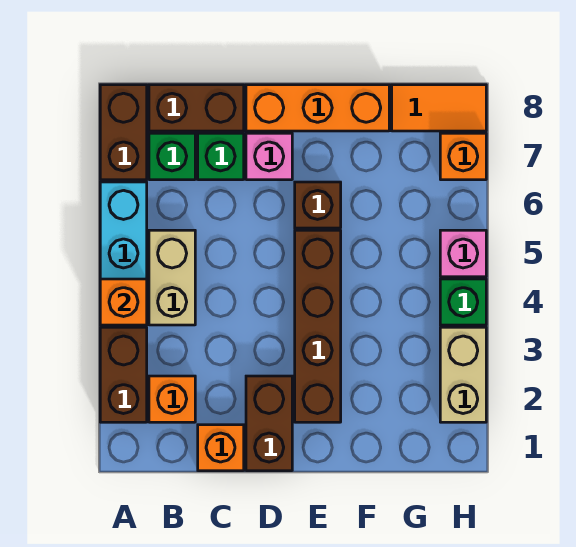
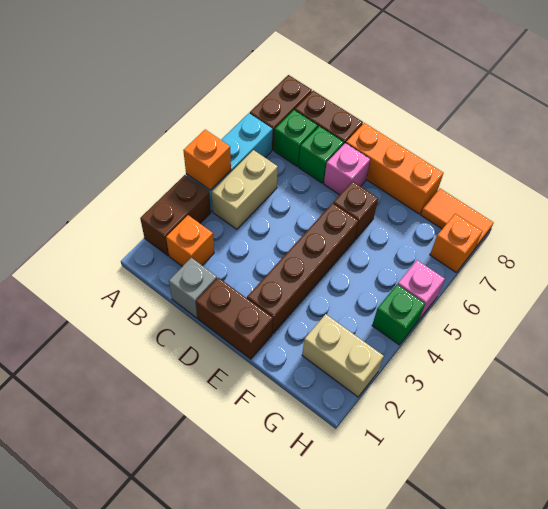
orange brick C1 level 1 -> grey brick C1 level 1
brown brick D1:D2 level 1 -> brown brick D1:E1 level 1
tan brick H2:H3 level 1 -> tan brick G2:H2 level 1

